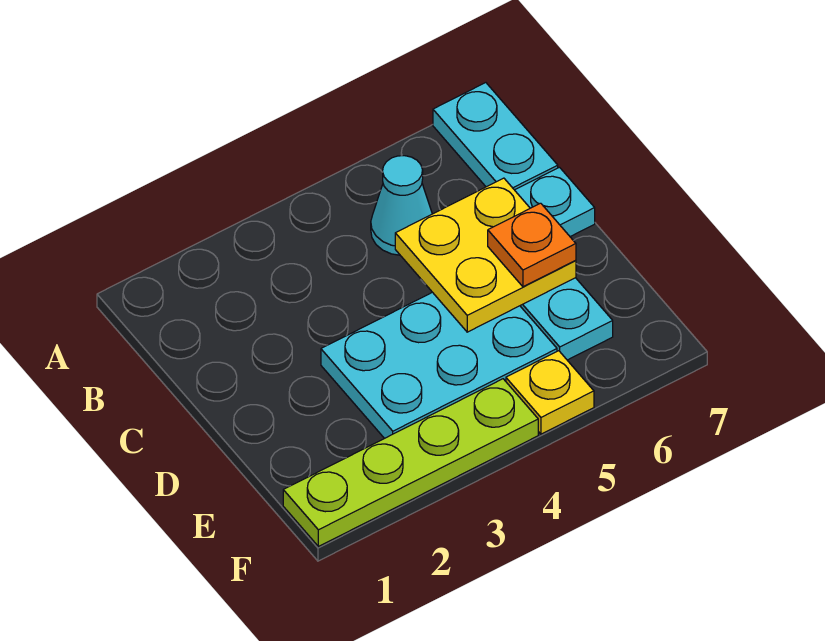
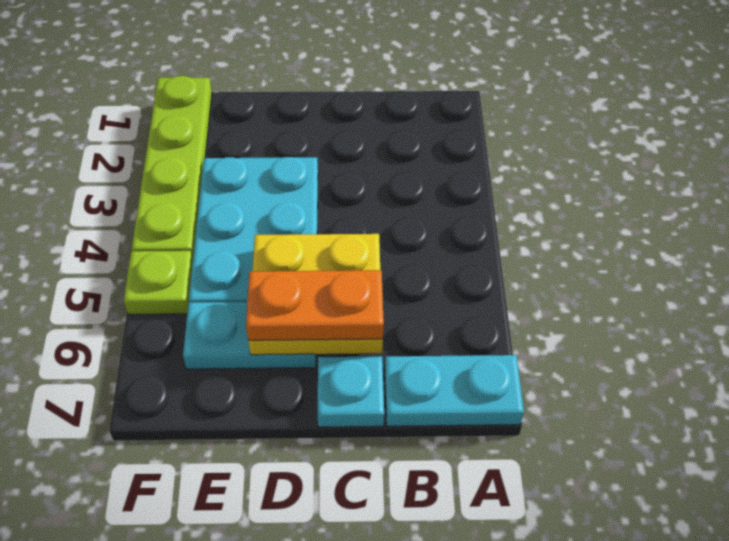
cyan cone B5 level 1 -> none
orange plate D6 level 3 -> orange plate C6:D6 level 3
yellow plate F5 level 1 -> lime plate F5 level 1

